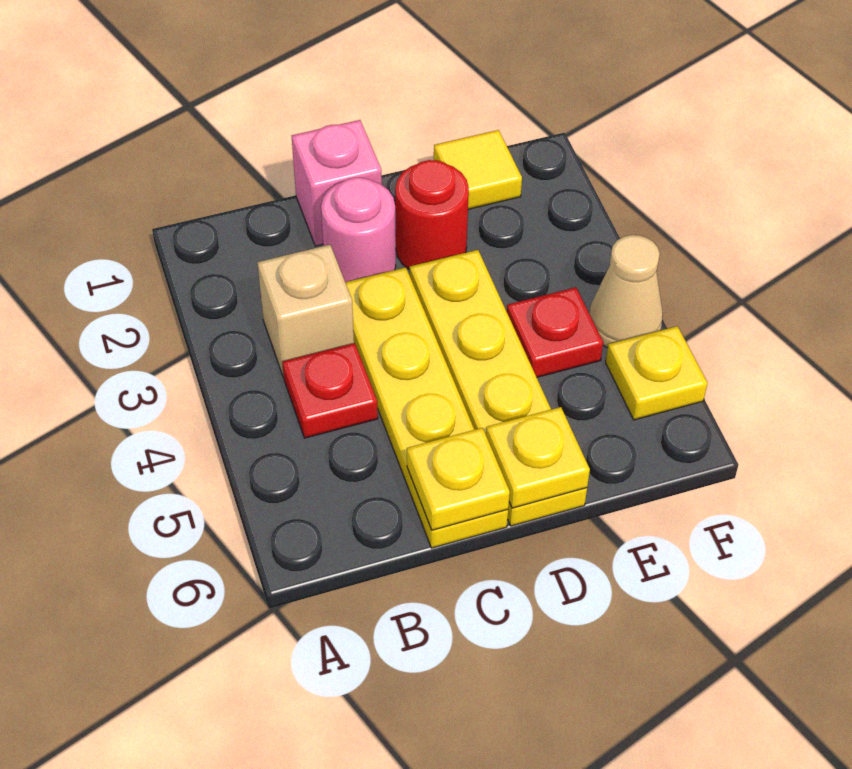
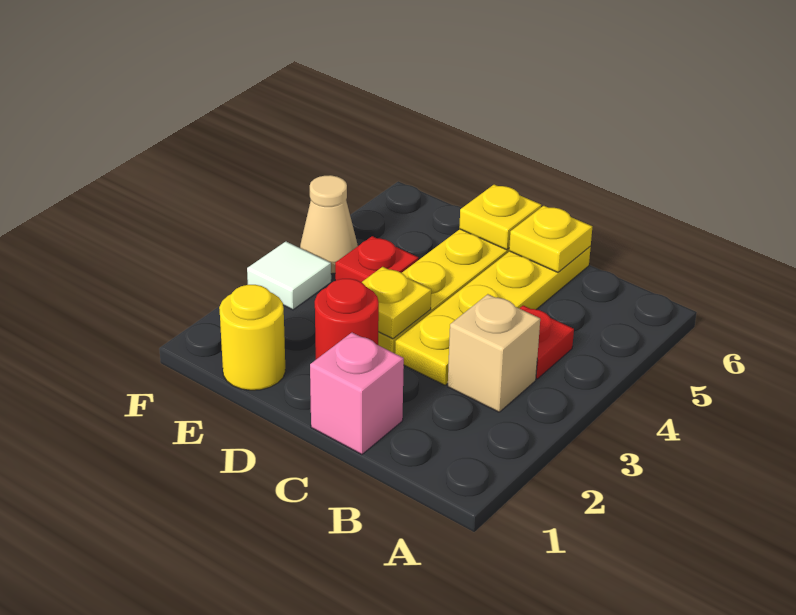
pink round brick C2 level 1 -> none
yellow tile E1 level 1 -> yellow round brick E1 level 1
none -> white tile F3 level 1
yellow plate F5 level 1 -> yellow plate D3 level 2

